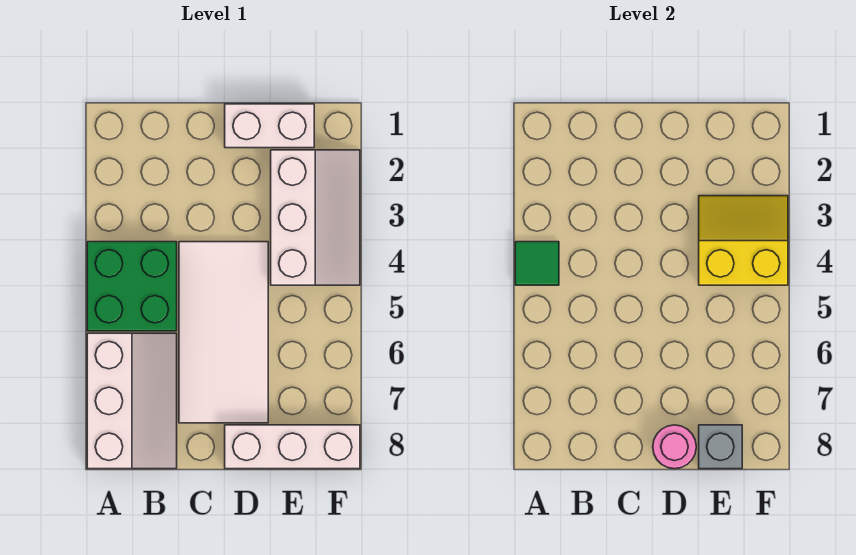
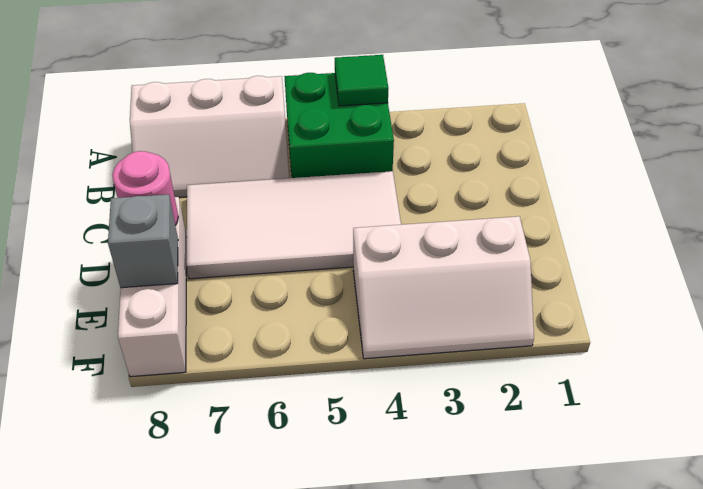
white brick D1:E1 level 1 -> none
yellow slope E3:F4 level 2 top 4 -> none

